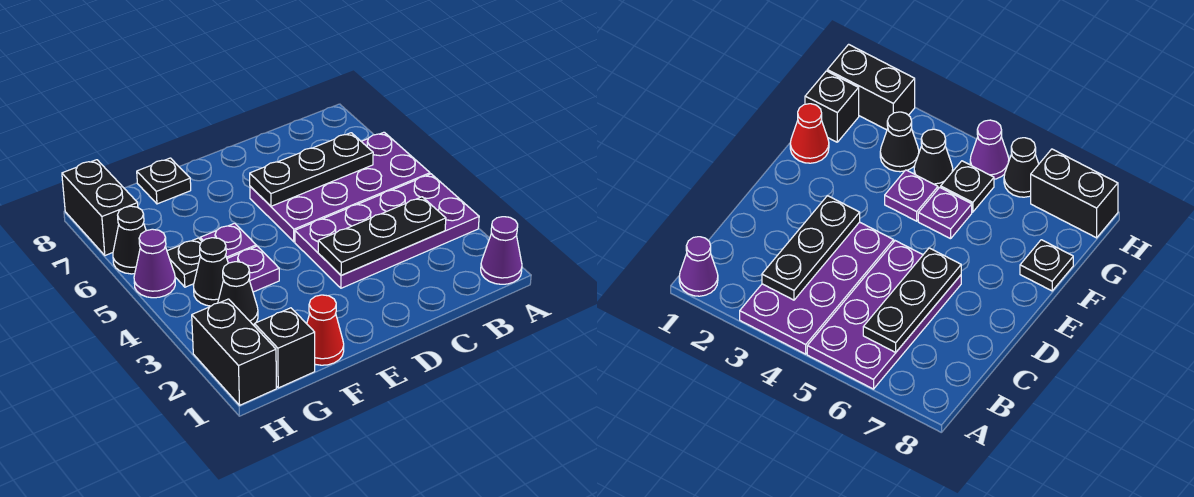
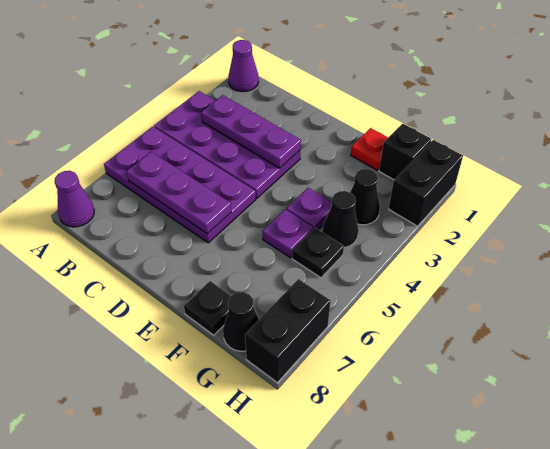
black plate B3:D3 level 2 -> purple plate B3:D3 level 2
black plate B6:D6 level 2 -> purple plate B6:D6 level 2
red cone F1 level 1 -> red plate F1 level 1
purple cone H5 level 1 -> purple cone A8 level 1
black cone H6 level 1 -> black cone G8 level 1

